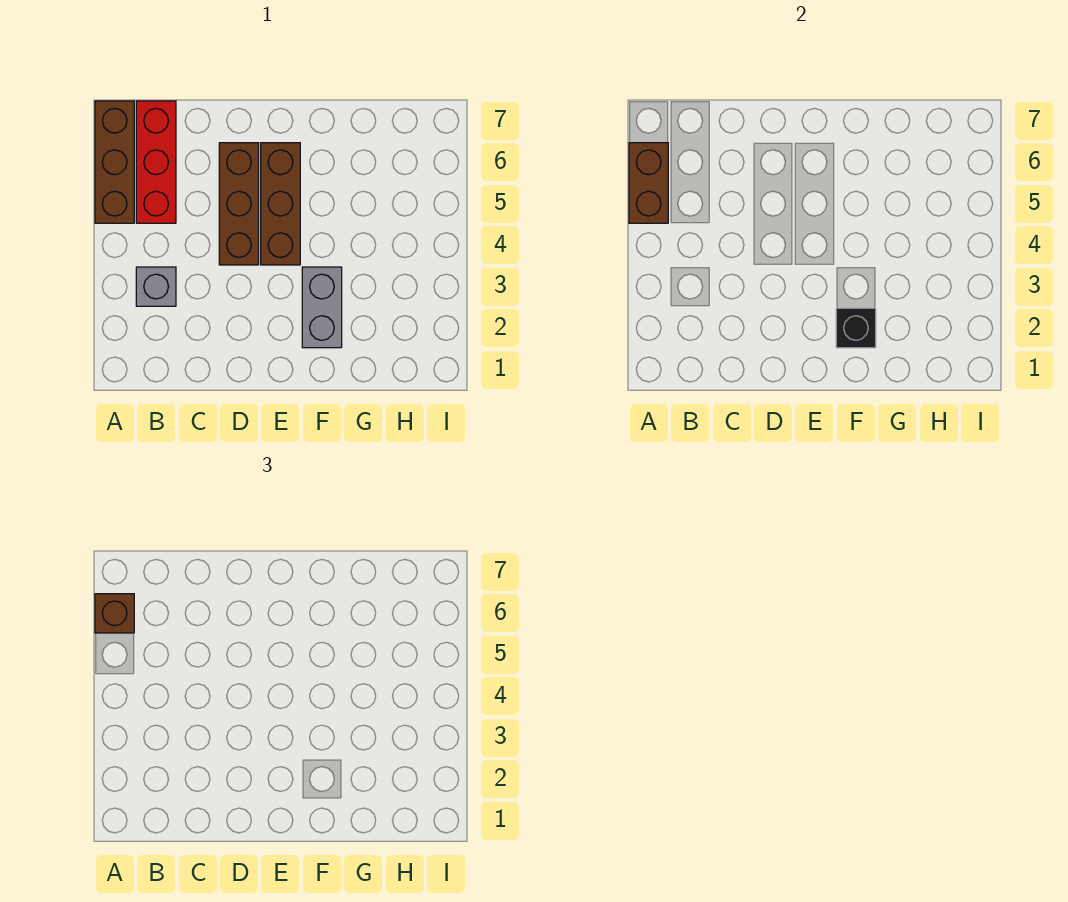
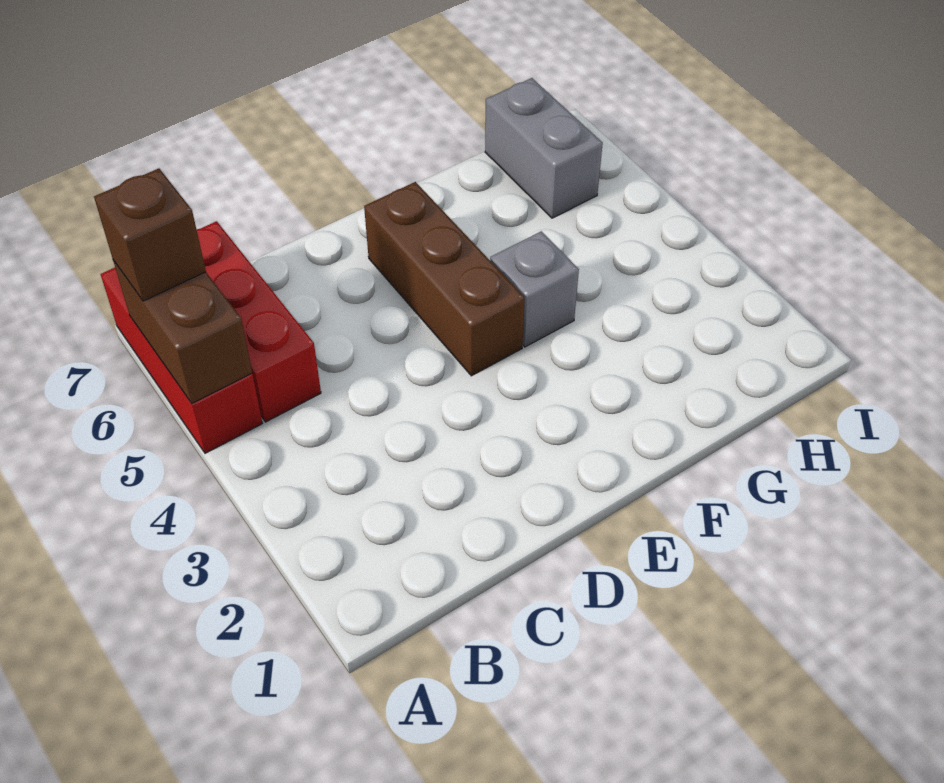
brown brick A5:A7 level 1 -> red brick A5:A7 level 1
grey brick B3 level 1 -> grey brick F4 level 1
brown brick D4:D6 level 1 -> none
grey brick F2:F3 level 1 -> grey brick H6:H7 level 1
black brick F2 level 2 -> none

